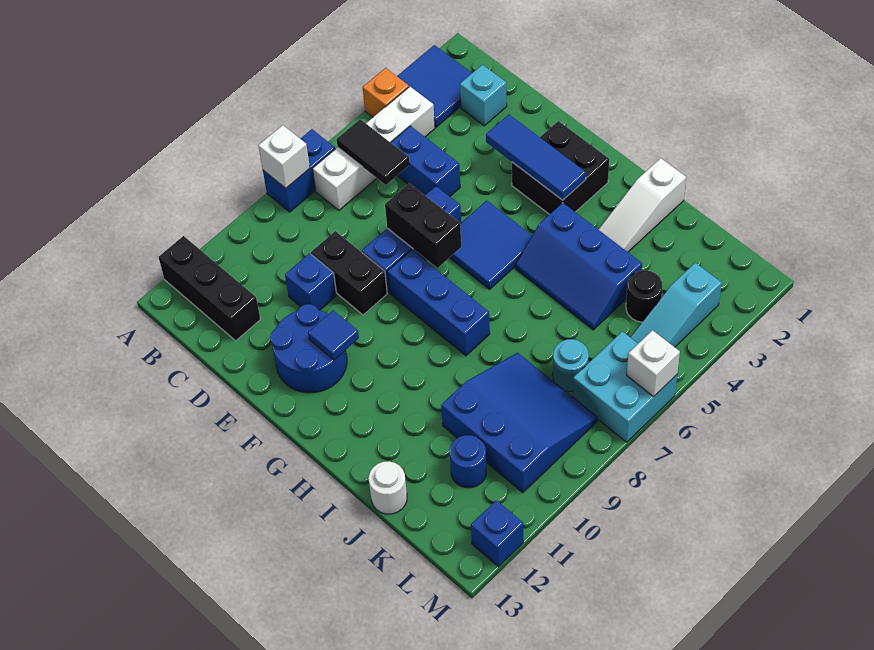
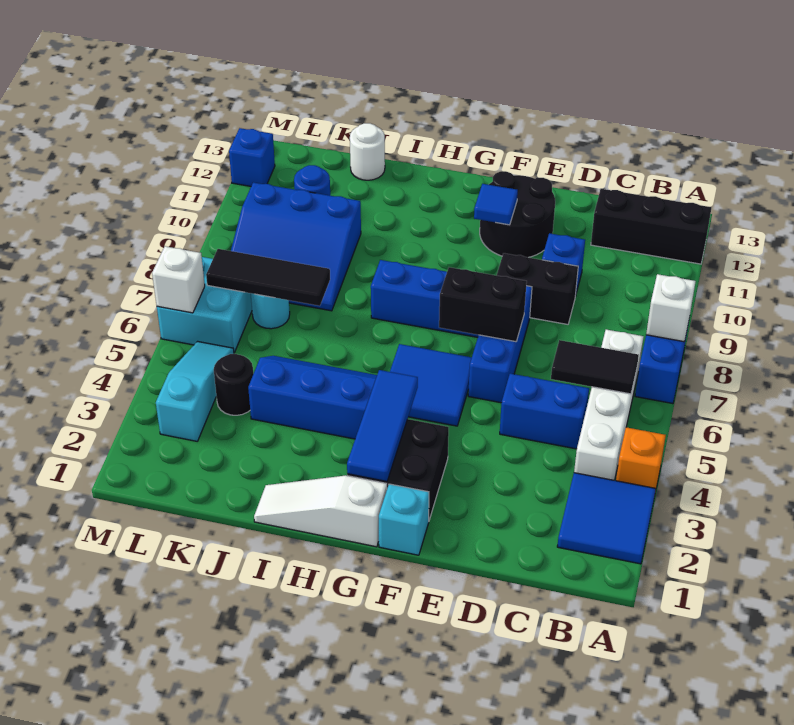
cyan brick C2 level 1 -> cyan brick F1 level 1
blue tile E3:G3 level 2 -> blue tile G2:G4 level 2
blue round brick E11:F12 level 1 -> black round brick E11:F12 level 1
white slope I1:I3 level 1 top 1 -> white slope G1:I1 level 1 top G
none -> black tile J7:L7 level 2

